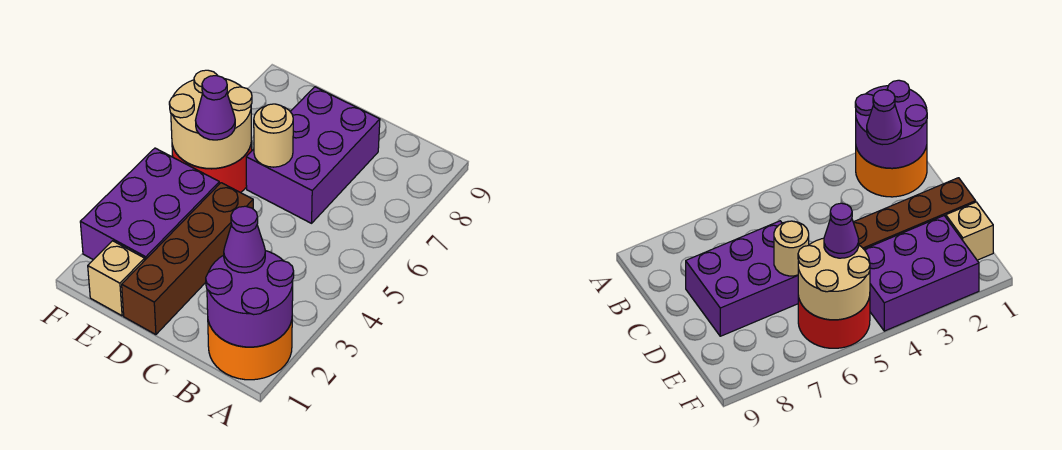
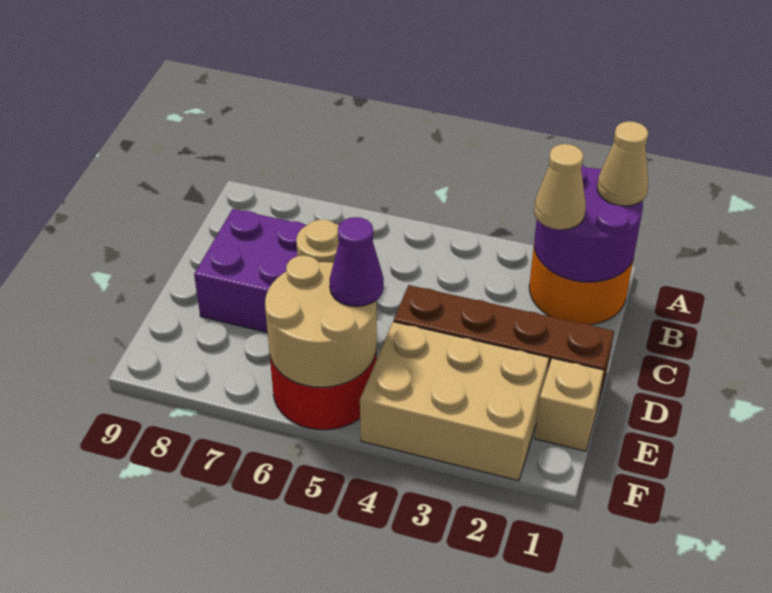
none -> tan cone A1 level 3
purple cone B2 level 3 -> tan cone B2 level 3
purple brick E2:F4 level 1 -> tan brick E2:F4 level 1

